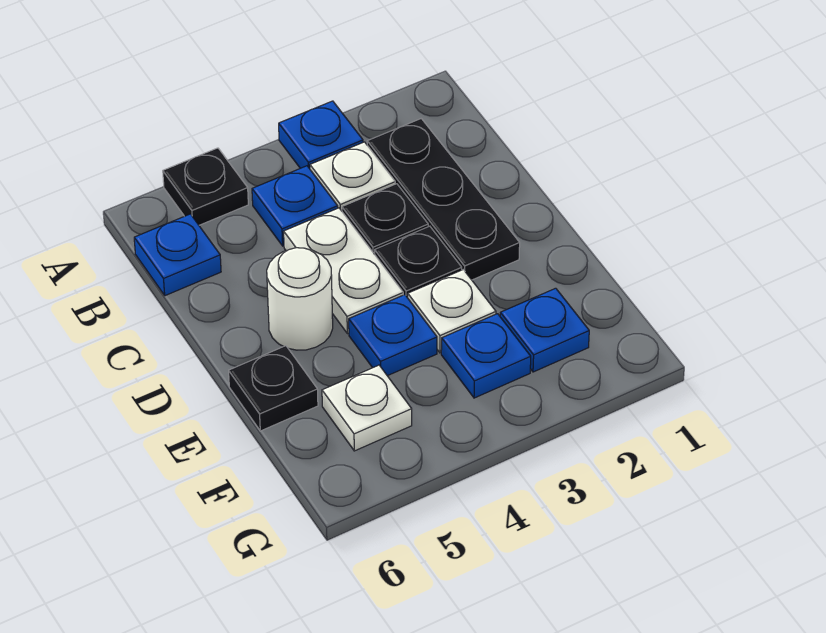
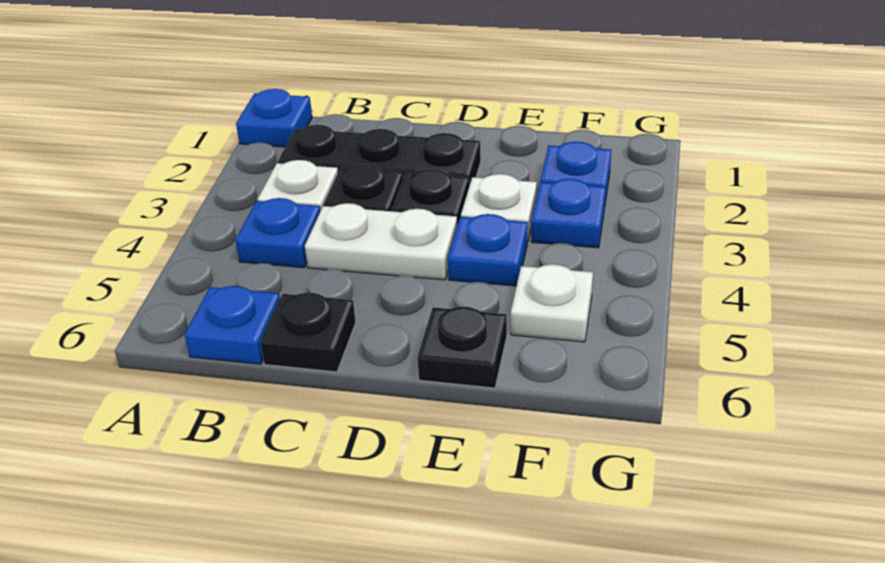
blue plate A3 level 1 -> blue plate A1 level 1
black plate A5 level 1 -> black plate C6 level 1
white round brick D5 level 1 -> none

